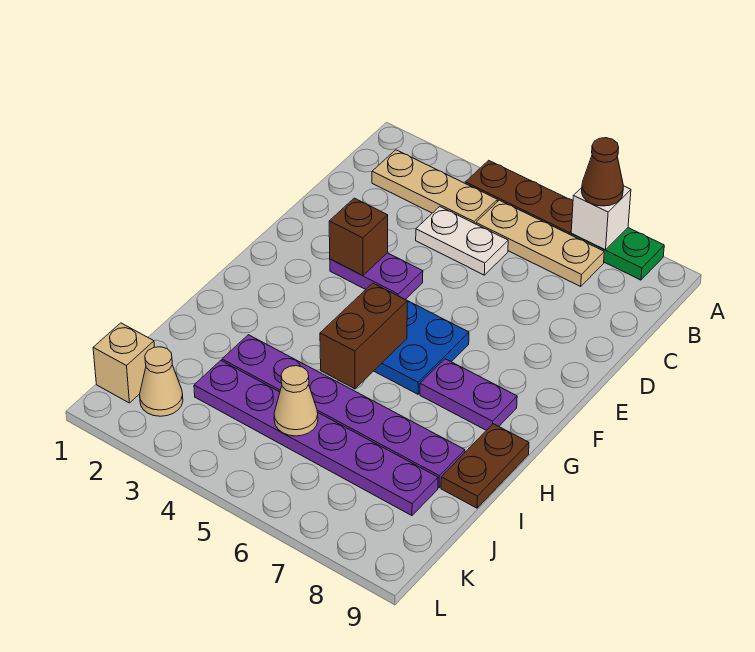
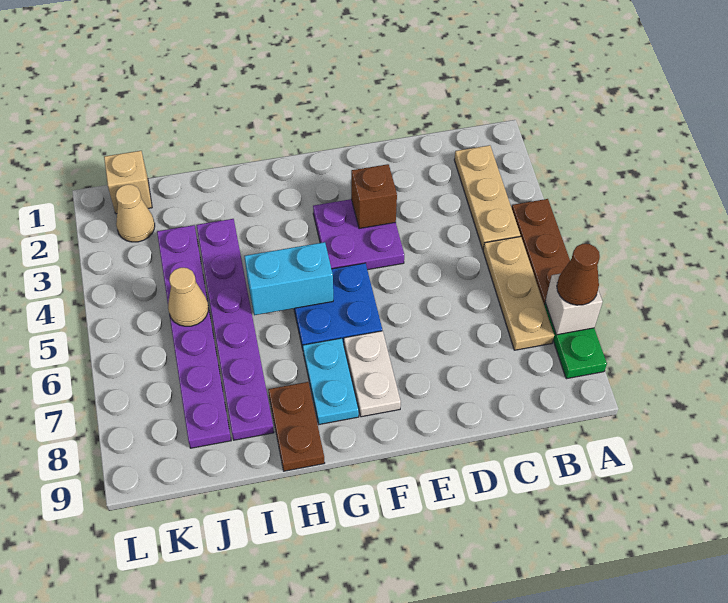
white plate C4:C5 level 1 -> white plate F7:F8 level 1
purple plate E3:E4 level 1 -> purple plate E3:F4 level 1
brown brick G5:H5 level 2 -> cyan brick G5:H5 level 2
purple plate G7:G8 level 1 -> cyan plate G7:G8 level 1
brown plate H9:I9 level 1 -> brown plate H8:H9 level 1

